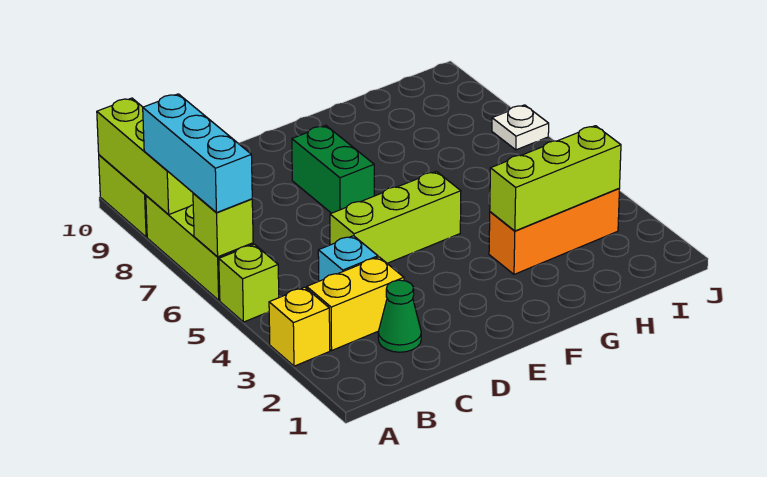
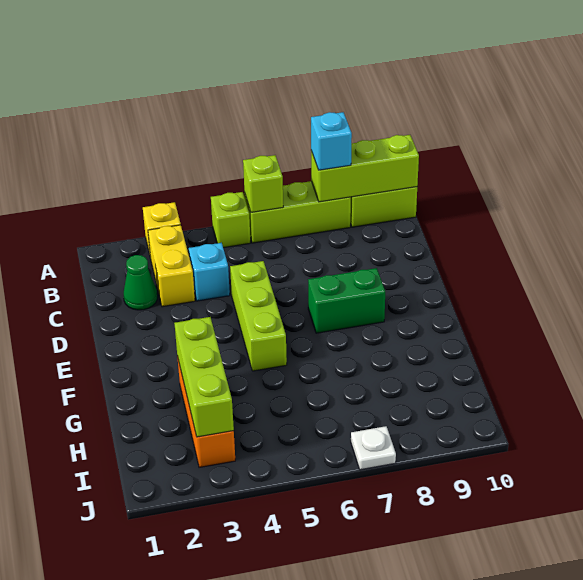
cyan brick A6:A8 level 3 -> cyan brick A8 level 3

